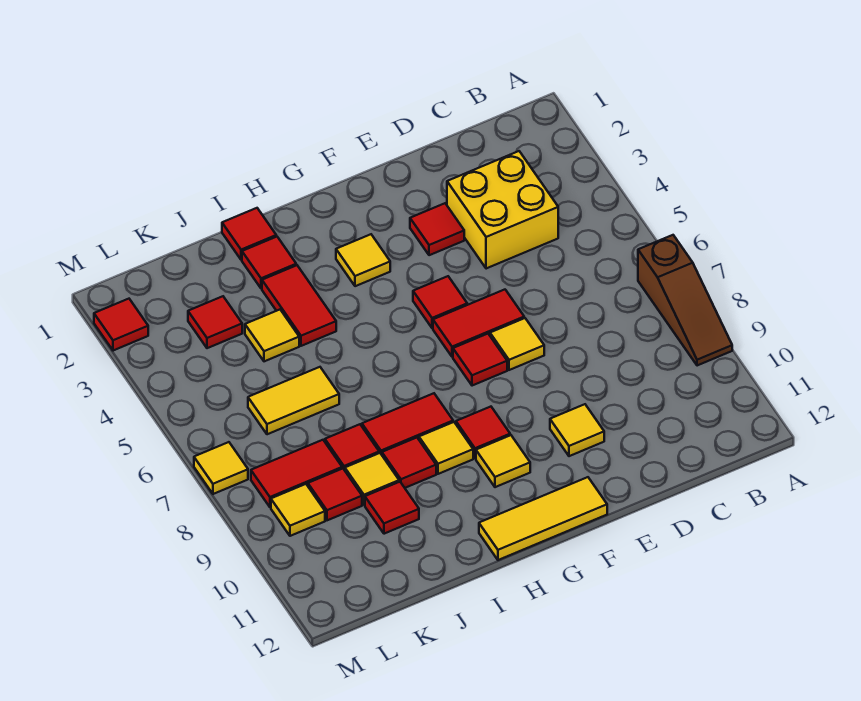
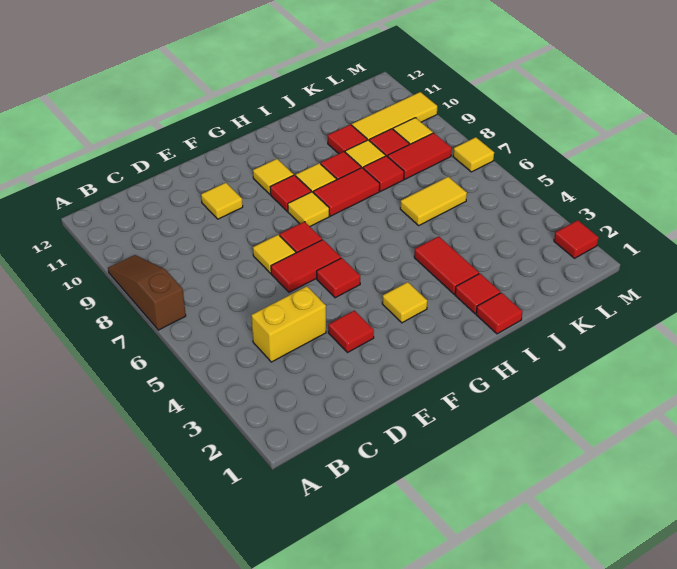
yellow brick C3:D4 level 1 -> yellow brick C4:D4 level 1
yellow tile F12:H12 level 1 -> yellow tile K10:M10 level 1
yellow tile J4 level 1 -> yellow tile G8 level 1
red tile K3 level 1 -> none

